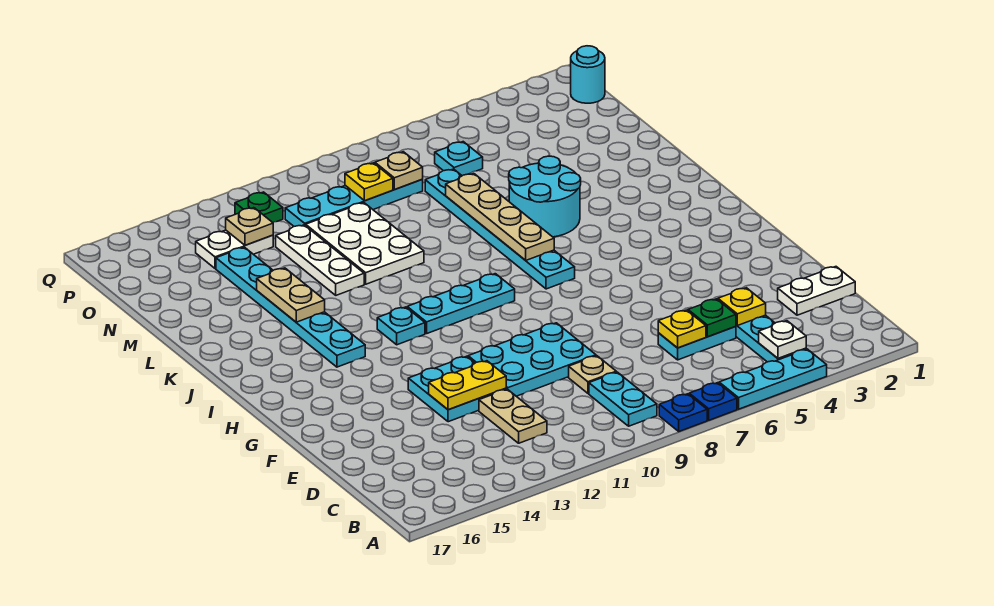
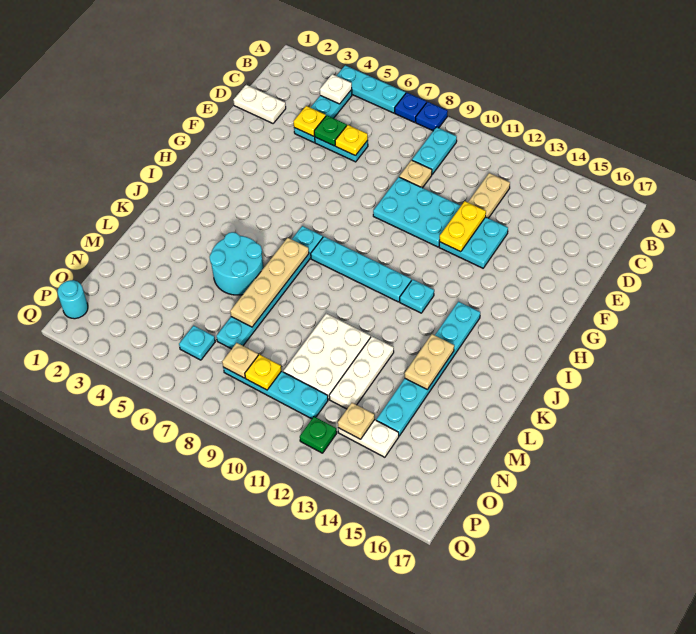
yellow plate E12:E13 level 2 -> yellow plate E12:F12 level 2
cyan plate I9:I11 level 1 -> cyan plate I8:I11 level 1

